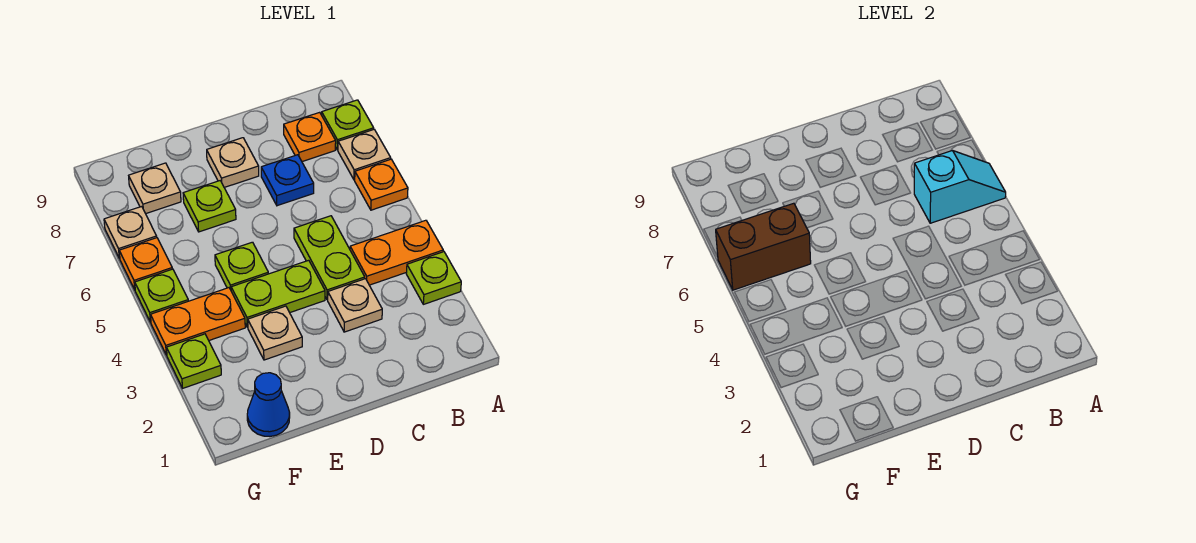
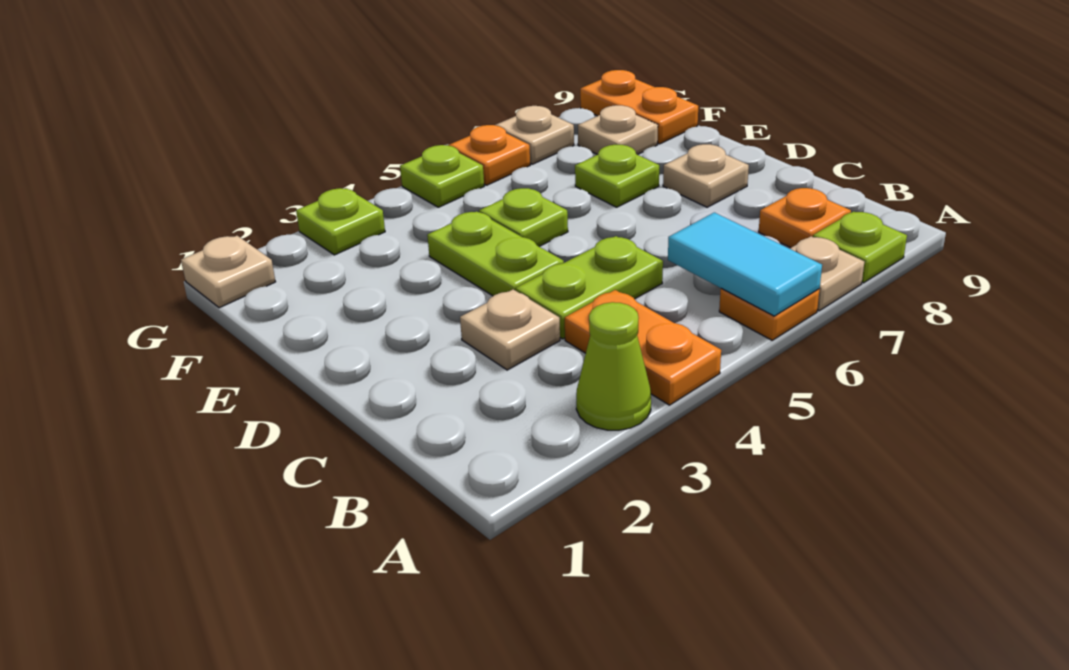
lime plate A3 level 1 -> lime cone A3 level 1
cyan slope A6:B6 level 2 top B -> cyan tile A6:B6 level 2
blue plate C7 level 1 -> none
tan plate E3 level 1 -> tan plate G1 level 1
blue cone F1 level 1 -> none
orange plate F4:G4 level 1 -> orange plate F9:G9 level 1
brown brick F6:G6 level 2 -> none

